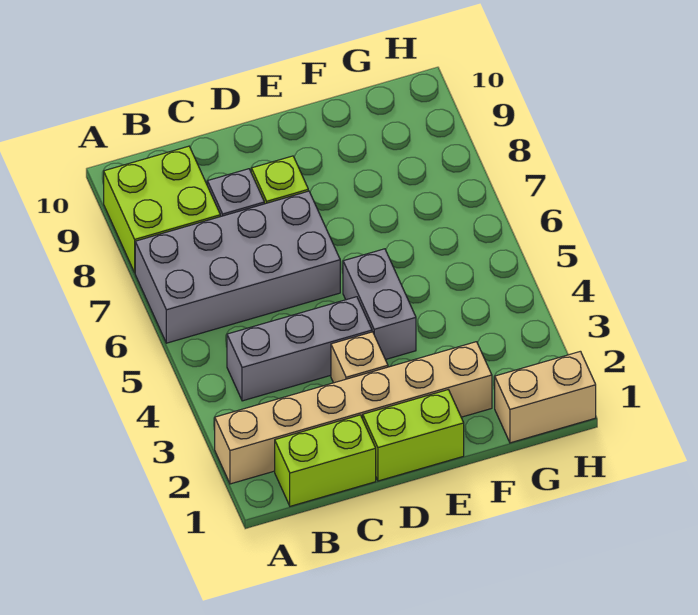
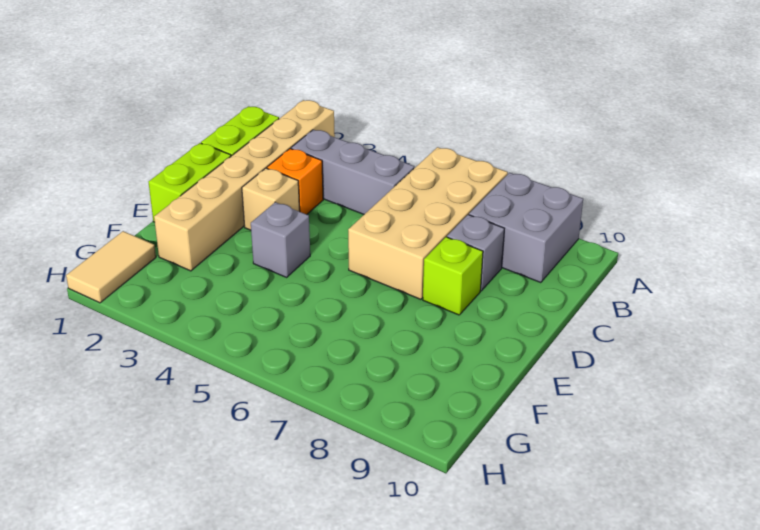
grey brick A6:D7 level 1 -> tan brick A6:D7 level 1
lime brick A8:B9 level 1 -> grey brick A8:B9 level 1
grey brick B4:D4 level 1 -> grey brick B3:B5 level 1
none -> orange brick C3 level 1
grey brick E4:E5 level 1 -> grey brick E4 level 1
tan brick G1:H1 level 1 -> tan tile G1:H1 level 1

